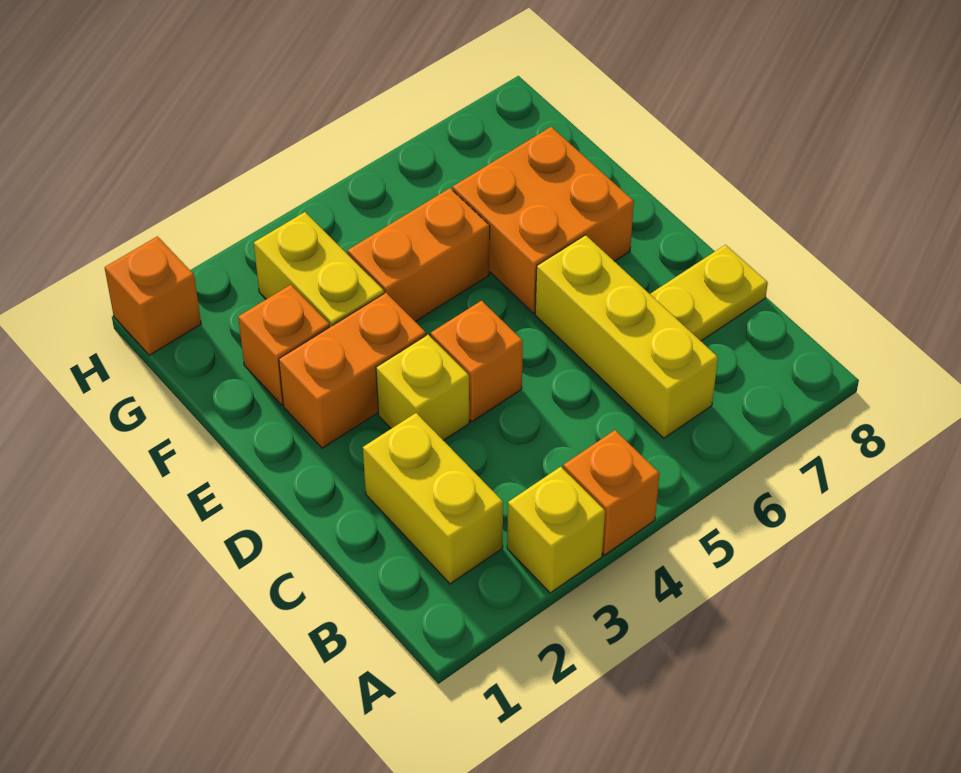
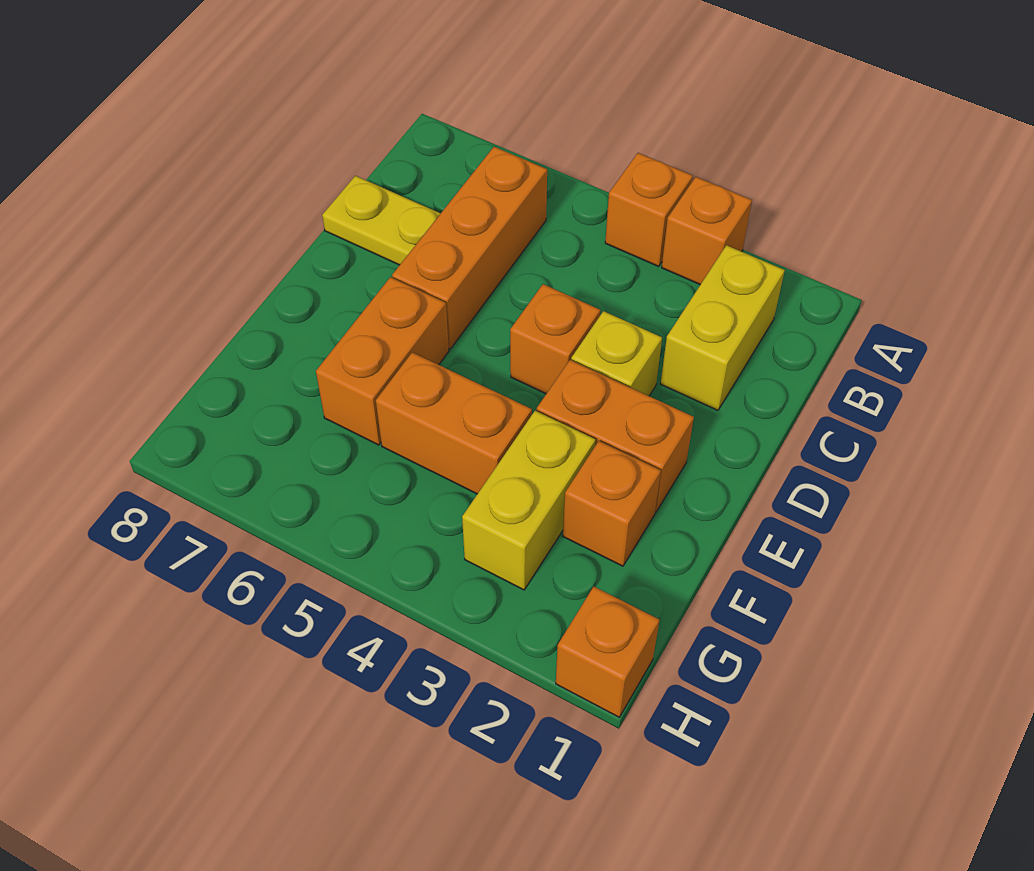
yellow brick A3 level 1 -> orange brick A3 level 1
yellow brick B6:D6 level 1 -> orange brick B6:D6 level 1
orange brick E6:F7 level 1 -> orange brick E6:F6 level 1

